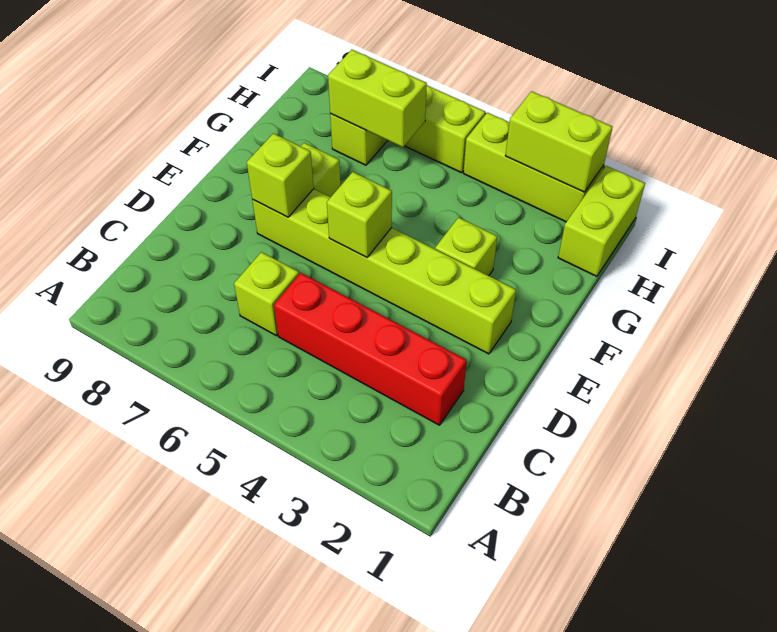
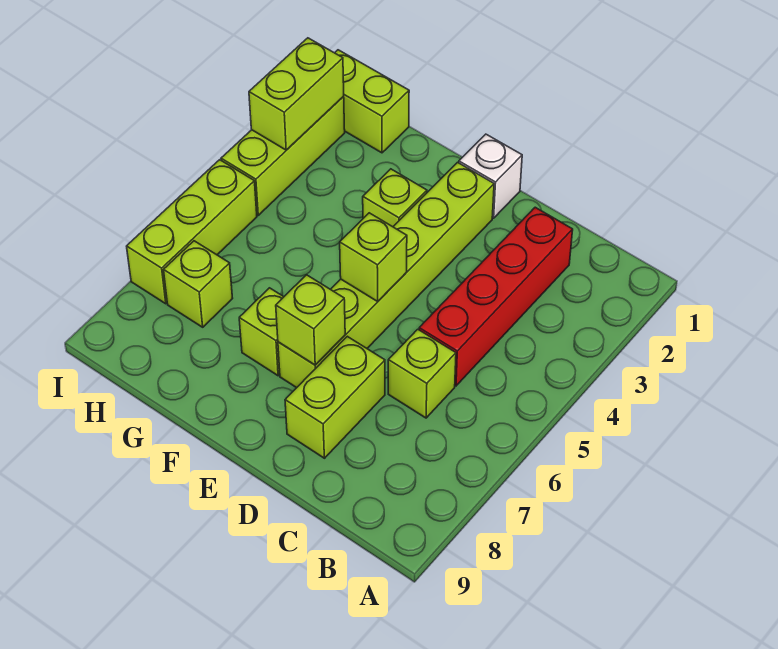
none -> white brick E1 level 1
lime brick H6:H7 level 2 -> lime brick D7:D8 level 1

